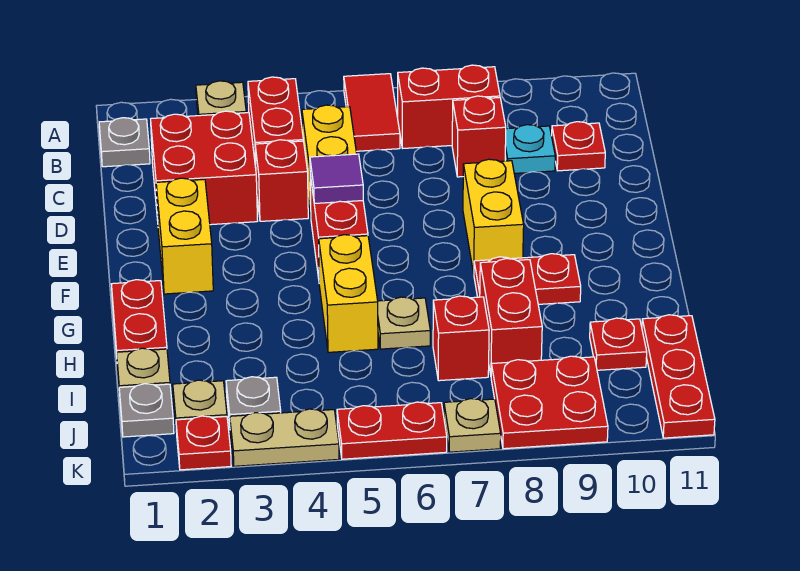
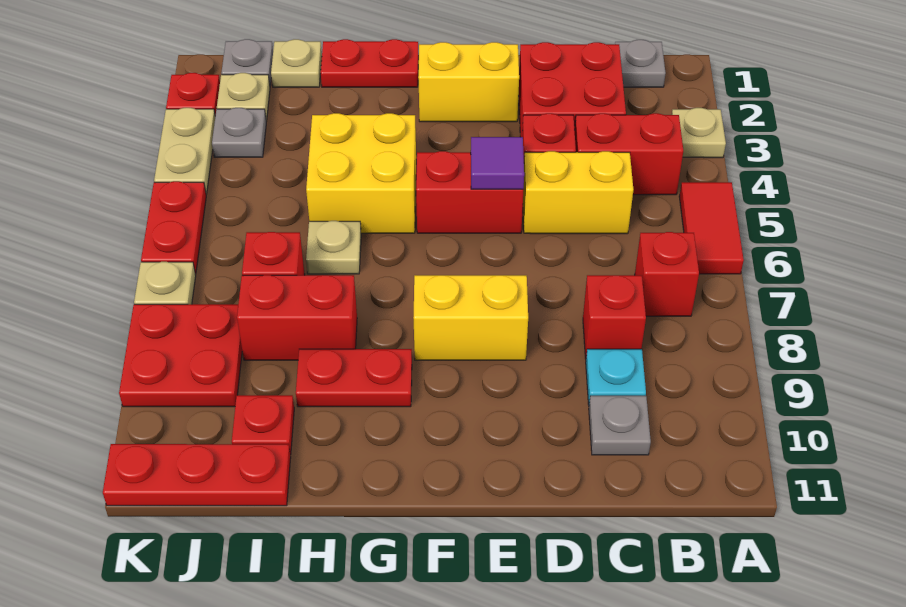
red tile A6:B6 level 1 -> red tile A5:A6 level 1
red brick B7:B8 level 1 -> red brick B7 level 1
red plate C10 level 1 -> grey plate C10 level 1
yellow brick G5:H5 level 1 -> yellow brick G4:H5 level 1
red plate G8:G9 level 1 -> red plate G9:H9 level 1

